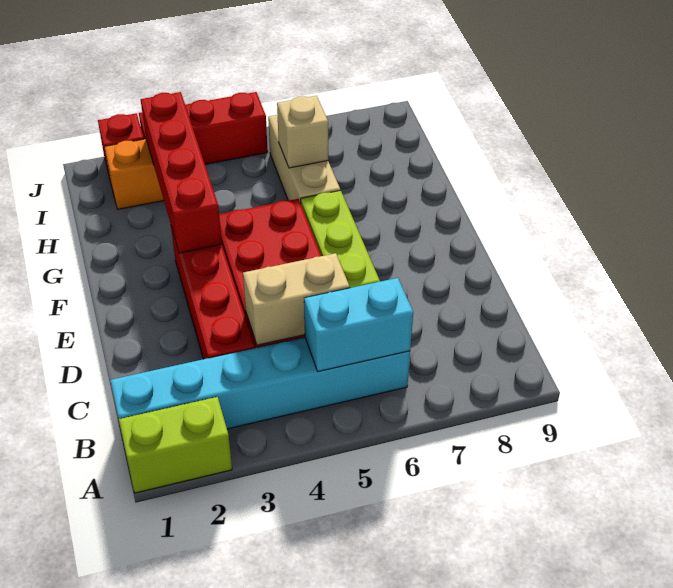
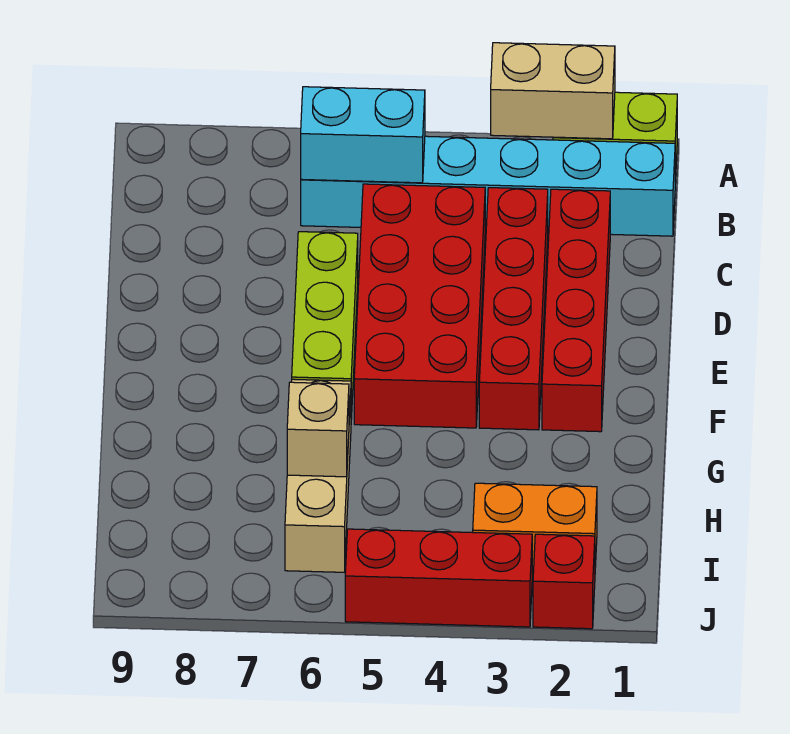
tan brick C4:C5 level 2 -> tan brick A2:A3 level 2
red brick F3:I3 level 2 -> red brick C2:F2 level 1

